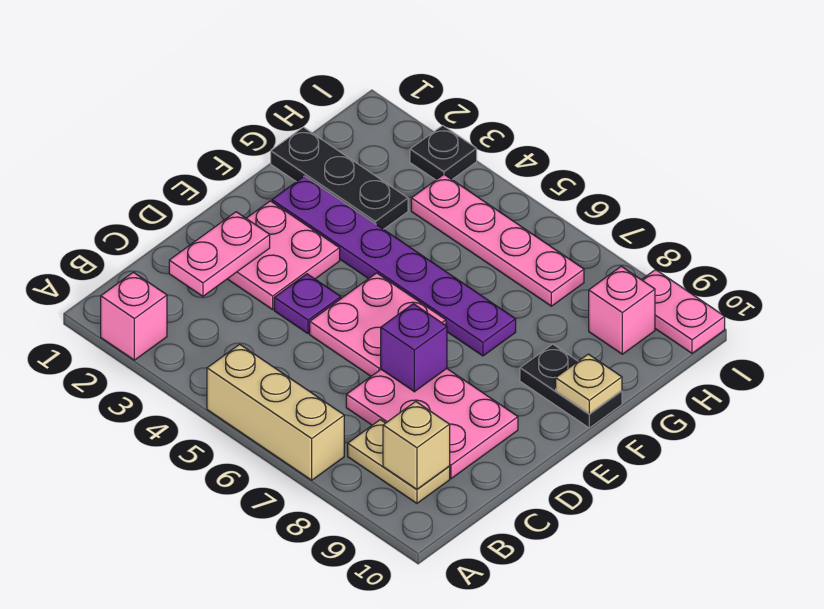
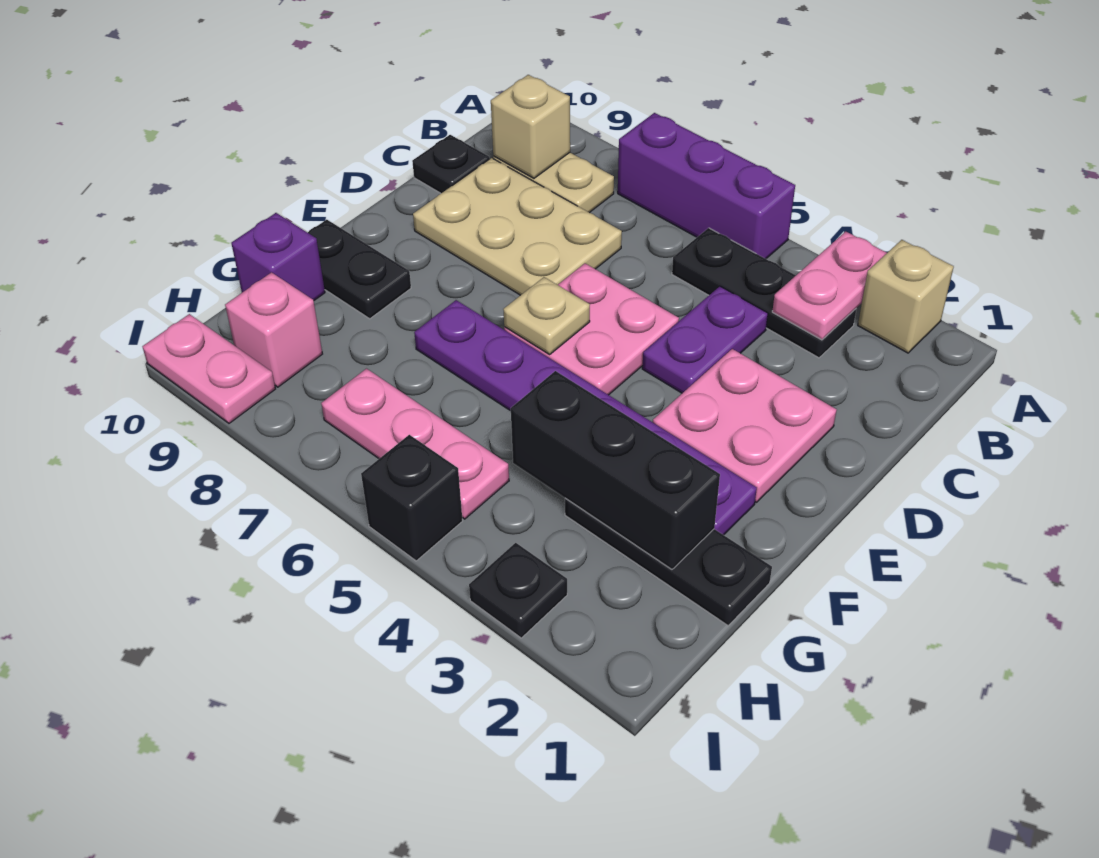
pink brick A2 level 1 -> tan brick A2 level 1
tan brick A5:A7 level 1 -> purple brick A5:A7 level 1
none -> black plate B3:B5 level 1
pink plate C2:D2 level 2 -> pink plate A3:B3 level 2
pink plate C7:D9 level 1 -> tan plate C7:D9 level 1
none -> black plate C10 level 1
purple plate D4 level 1 -> purple plate C4:D4 level 1
purple brick D7 level 2 -> purple brick G10 level 1
tan plate F10 level 2 -> tan plate E6 level 2
none -> black brick G2:G4 level 2
pink plate H4:H7 level 1 -> pink plate H5:H7 level 1
none -> black brick I5 level 1

